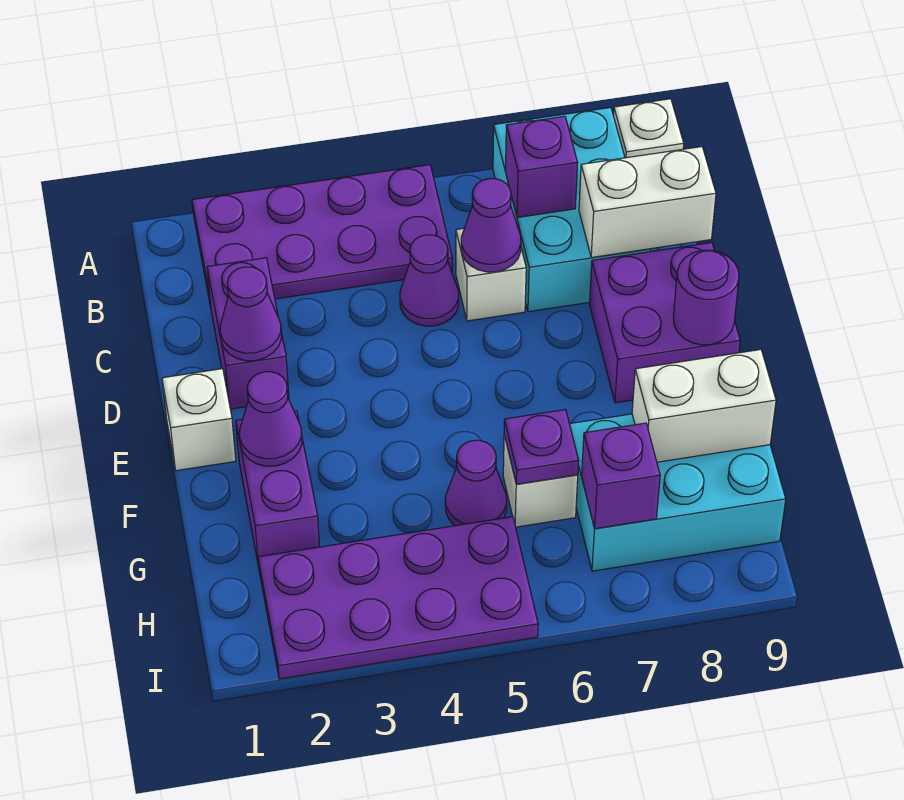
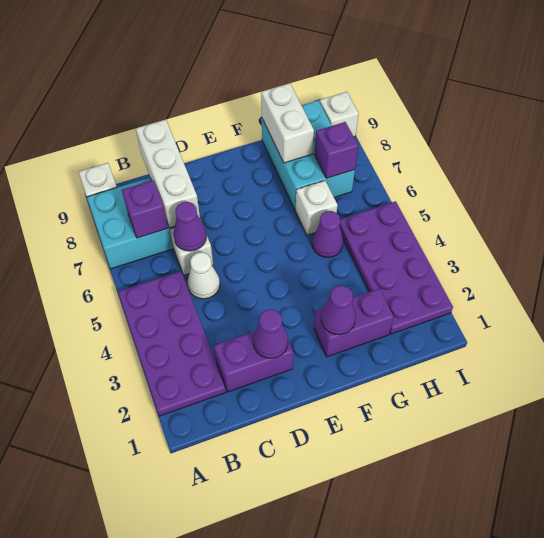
purple cone C5 level 1 -> white cone C5 level 1
white brick C8:C9 level 2 -> white brick C7:C9 level 2
purple brick D8:E9 level 1 -> none
white brick E1 level 1 -> white brick I9 level 1
purple round brick E9 level 2 -> none
purple plate G6 level 2 -> none

